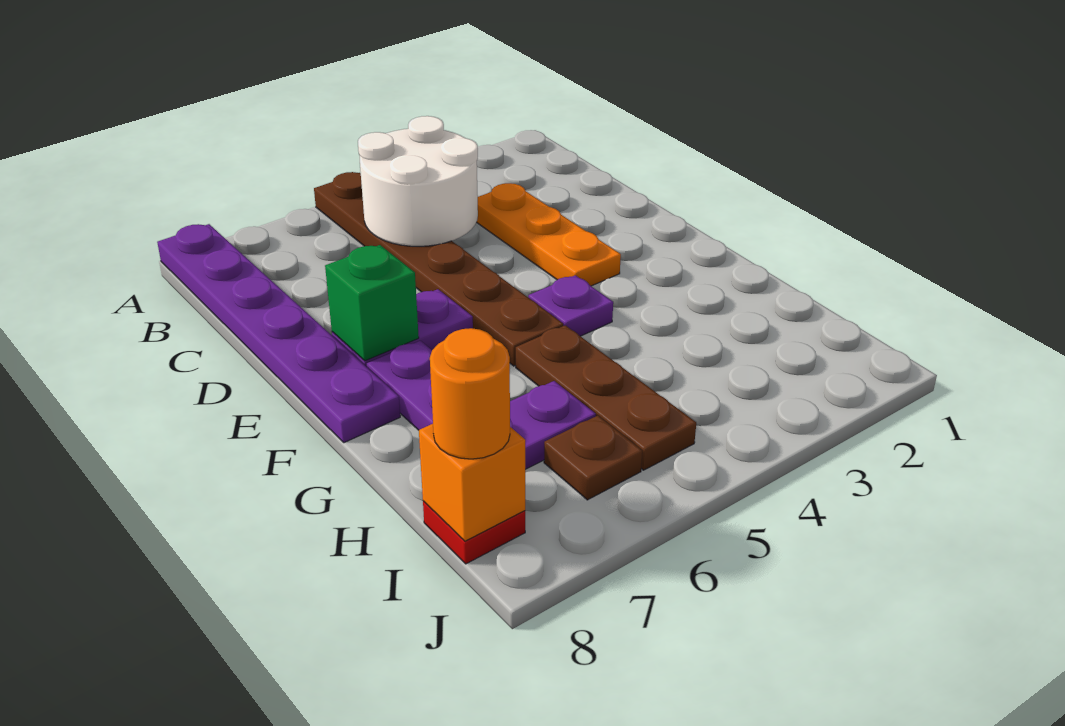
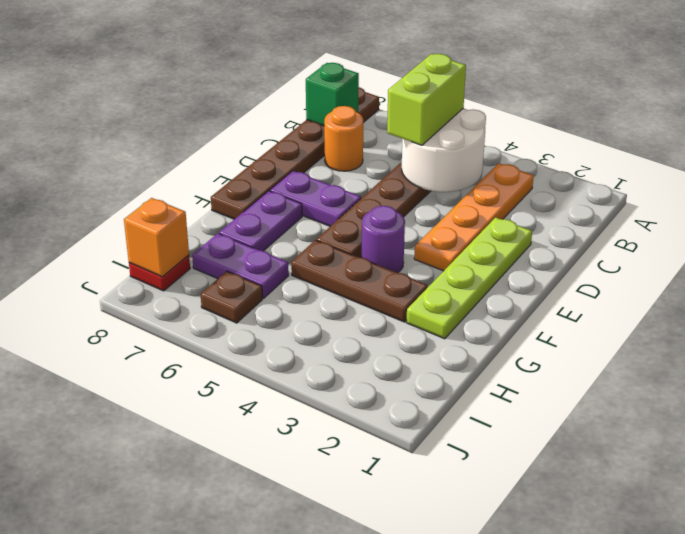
purple plate A8:F8 level 1 -> brown plate A8:F8 level 1
none -> lime brick B5:C5 level 3
orange plate C3:E3 level 1 -> orange plate B3:E3 level 1
none -> lime plate D2:G2 level 1
green brick E7 level 2 -> green brick B8 level 2
purple plate F4 level 1 -> purple round brick F4 level 1
brown plate G5:I5 level 1 -> brown plate G3:G5 level 1
orange round brick I8 level 3 -> orange round brick C7 level 1

